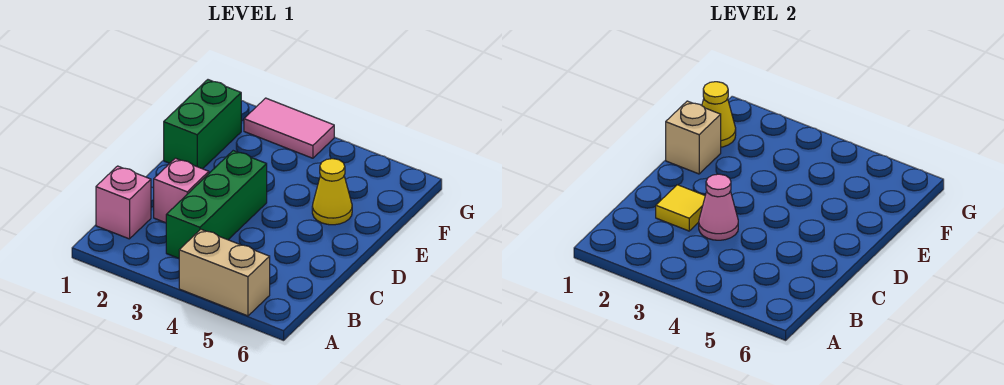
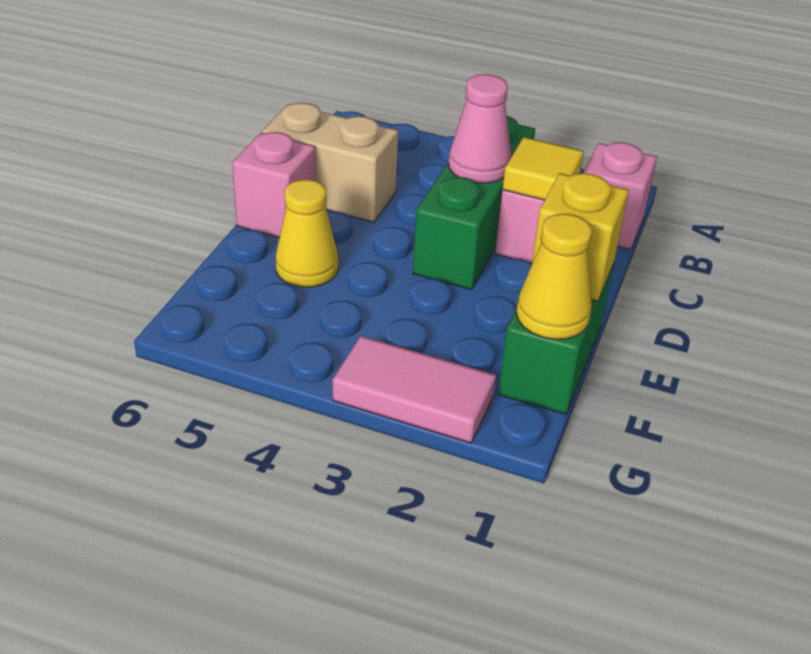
tan brick A4:A5 level 1 -> tan brick C5:C6 level 1
none -> pink brick D6 level 1
tan brick E1 level 2 -> yellow brick E1 level 2

